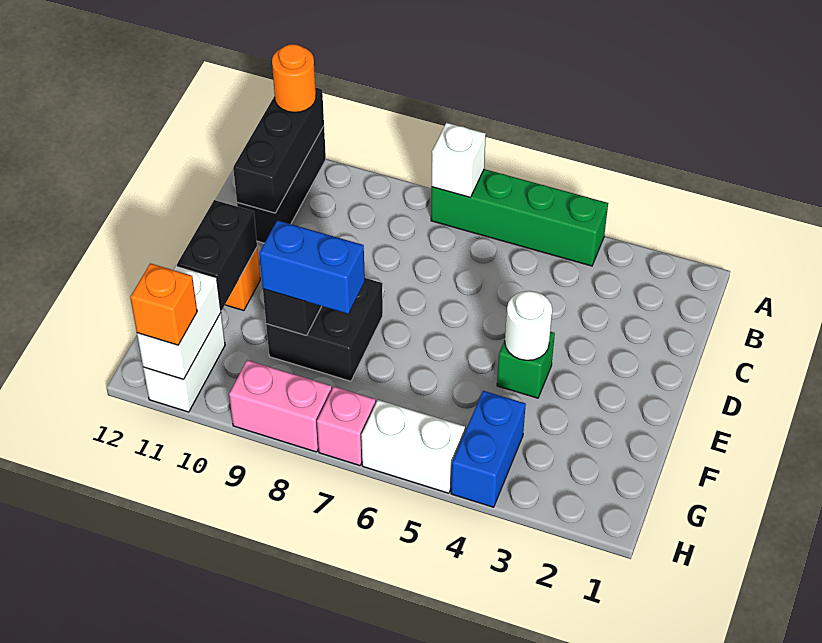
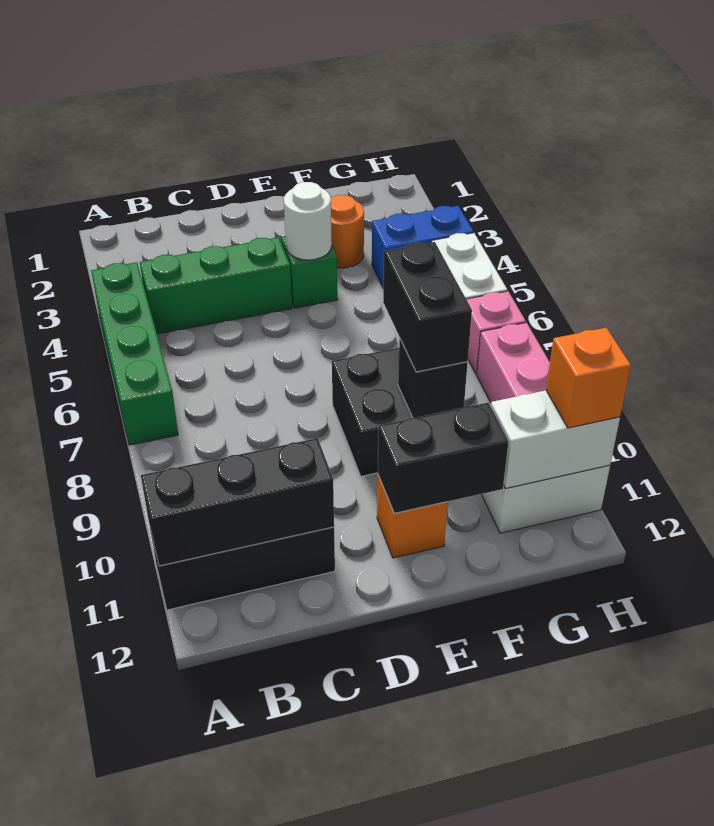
white brick A7 level 2 -> none
orange round brick A11 level 3 -> orange round brick F3 level 1
none -> green brick B4:D4 level 1
blue brick F8:F9 level 3 -> black brick F8:F9 level 3

